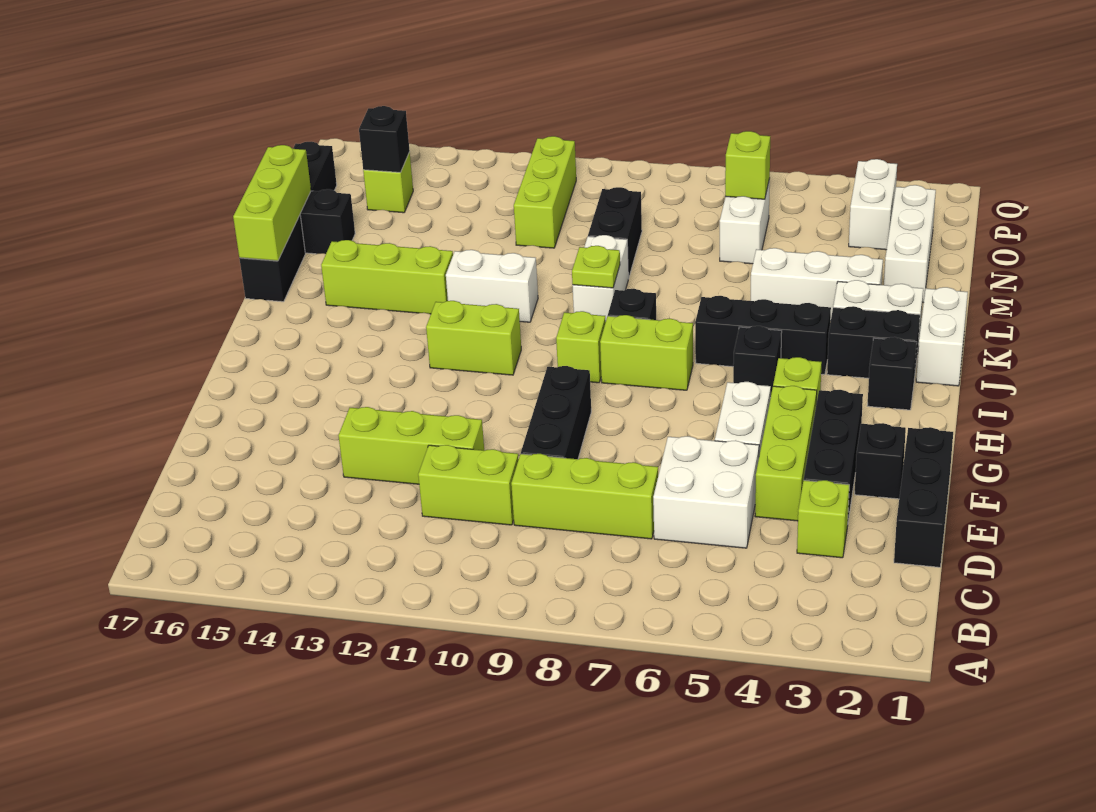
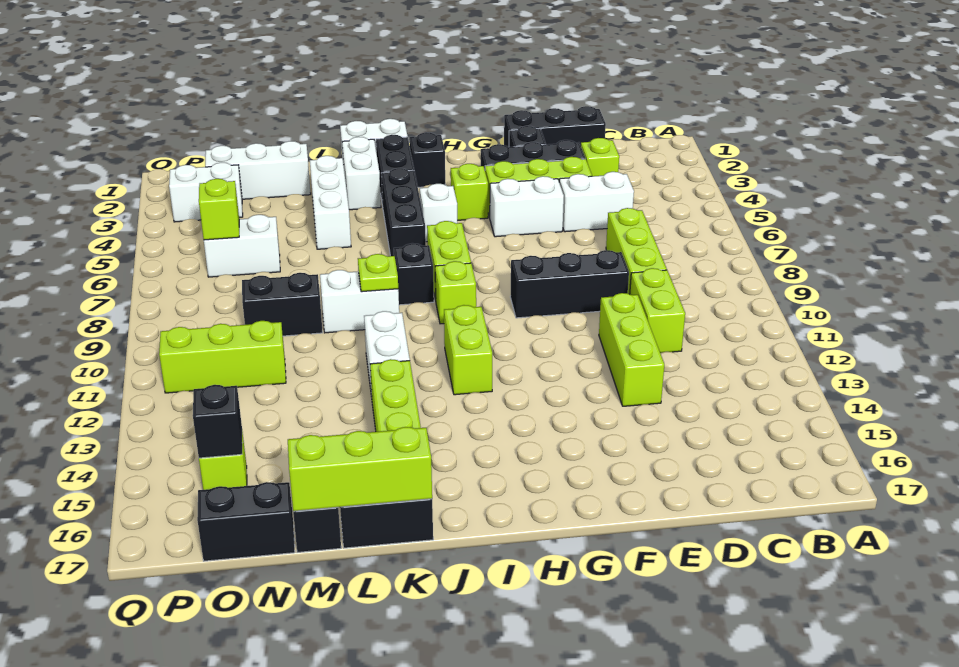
white brick D5:E6 level 1 -> white brick D5:E5 level 1
black brick I5 level 1 -> white brick I5 level 1

